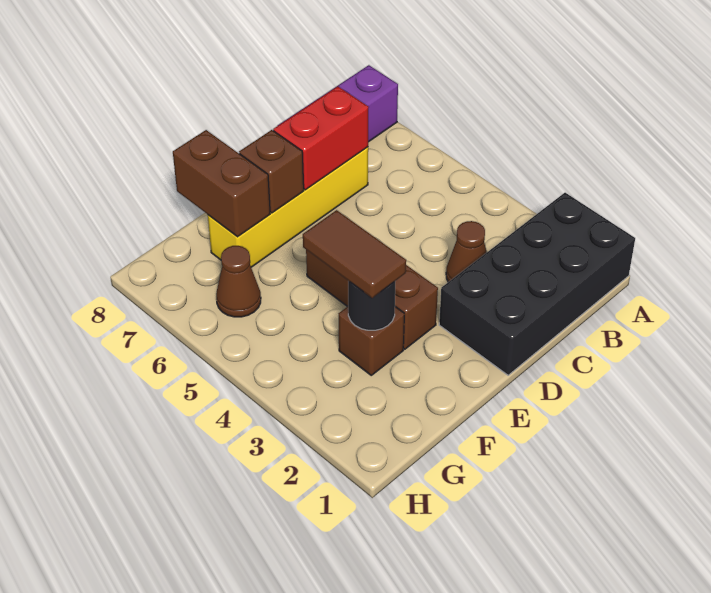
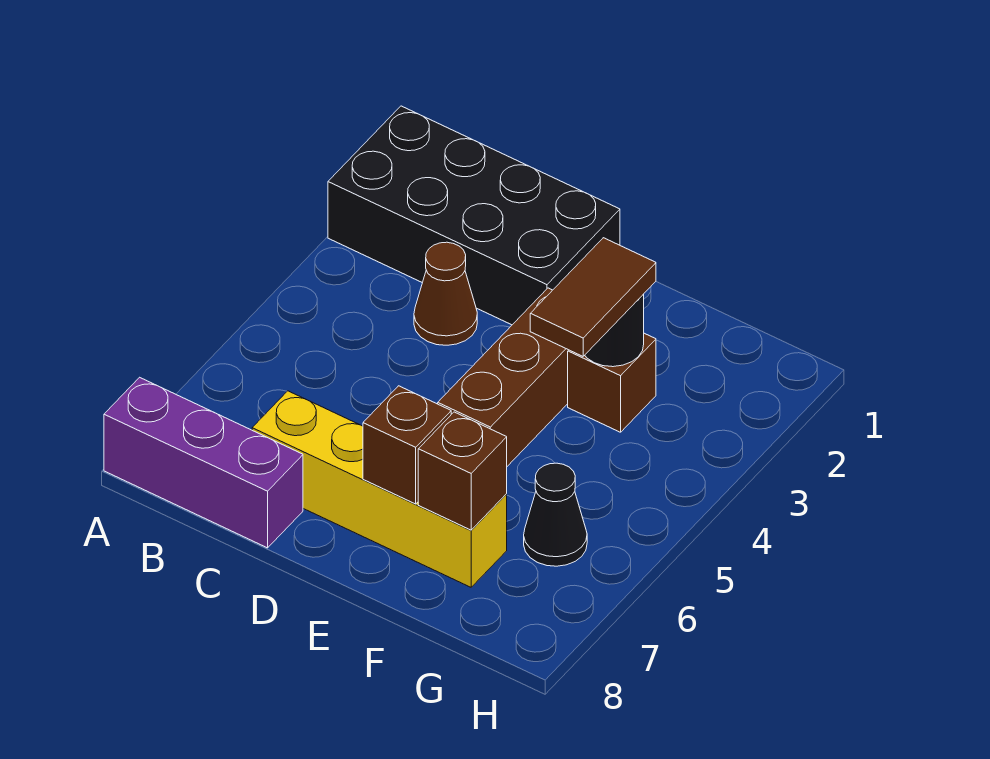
red brick C7:D7 level 2 -> none
brown brick F7:F8 level 2 -> brown brick F7 level 2
brown cone G6 level 1 -> black cone G6 level 1

